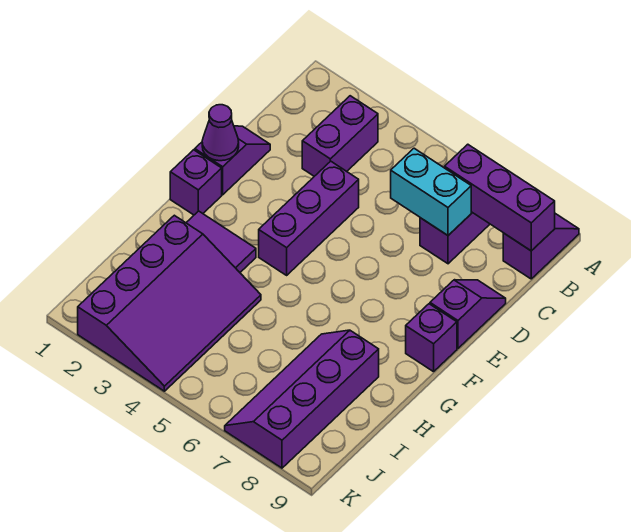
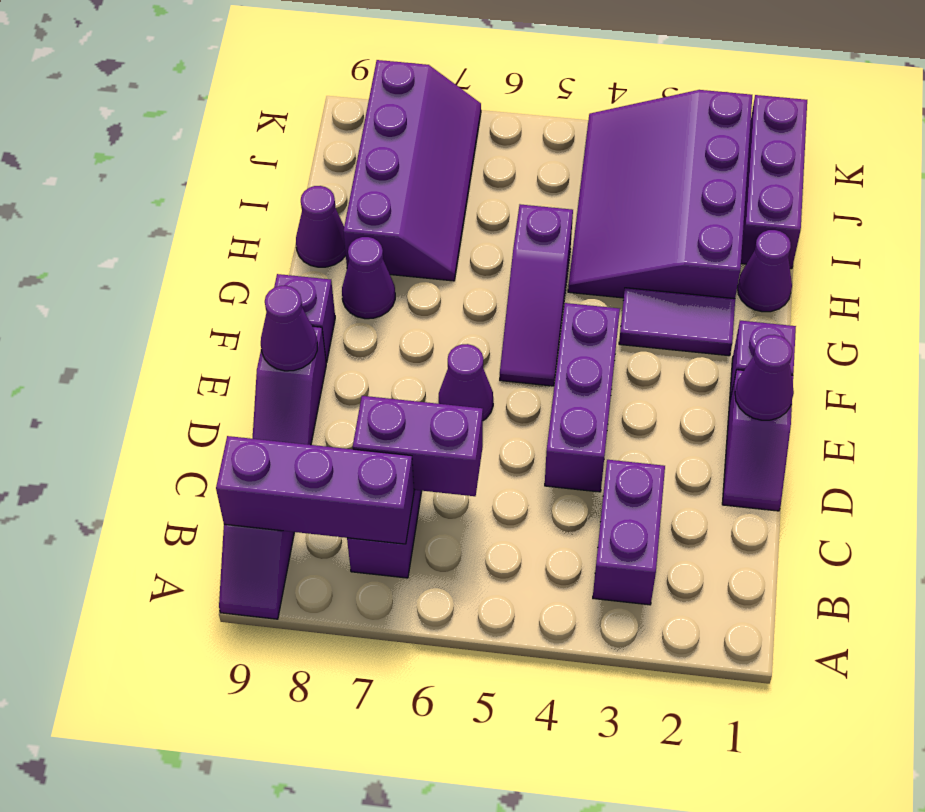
cyan brick C6:C7 level 2 -> purple brick C6:C7 level 2
none -> purple cone E6 level 1
none -> purple cone E9 level 2
none -> purple slope F5:H5 level 1 top H
none -> purple cone G8 level 1
none -> purple cone H1 level 1
none -> purple cone H9 level 1
none -> purple brick I1:K1 level 1

